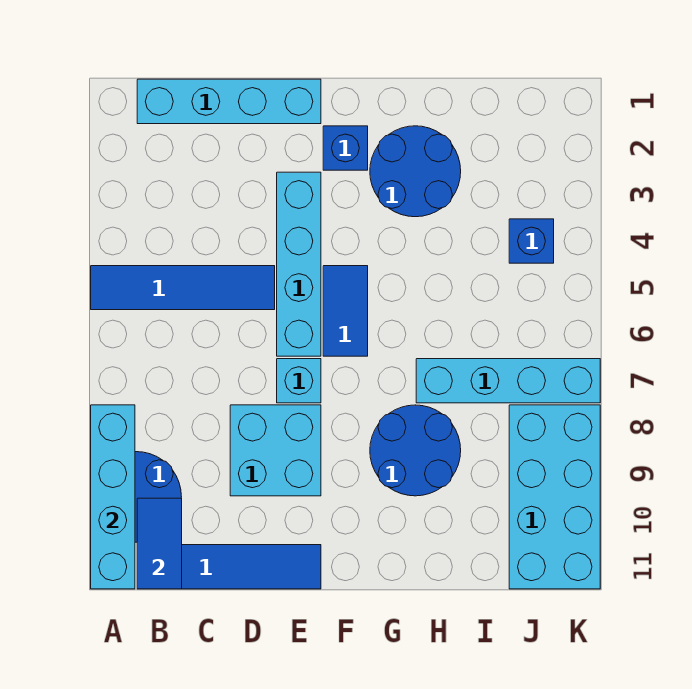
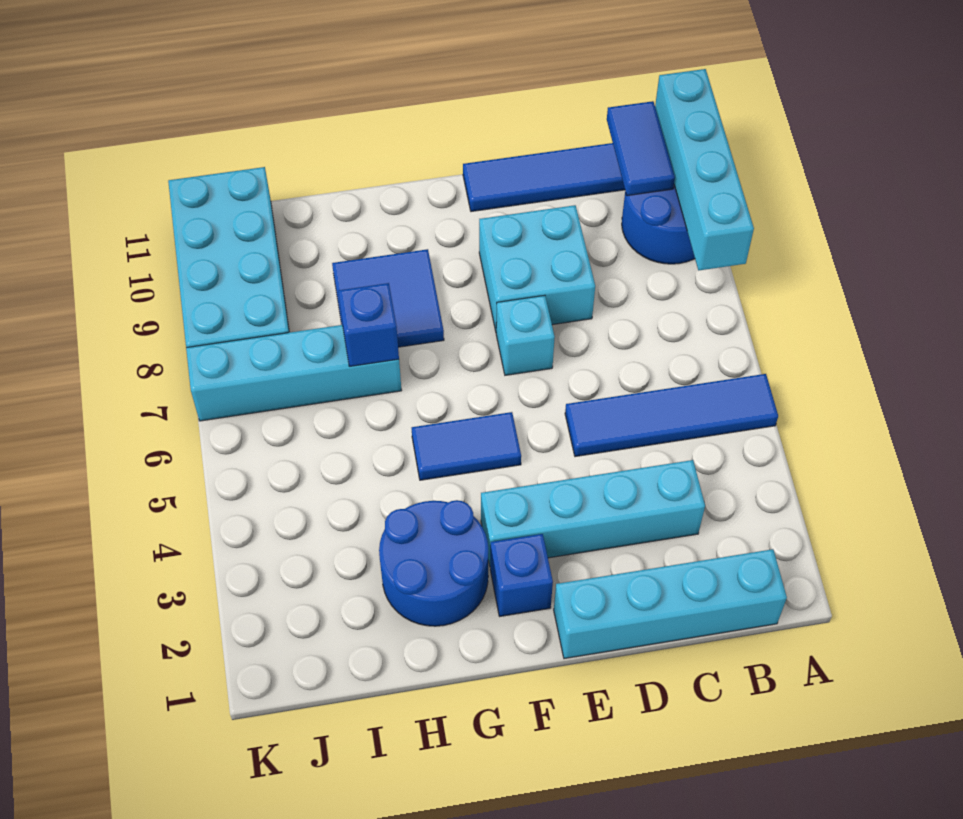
cyan brick E3:E6 level 1 -> cyan brick C3:F3 level 1
blue tile F5:F6 level 1 -> blue tile F5:G5 level 1
blue round brick G8:H9 level 1 -> blue tile G8:H9 level 1
blue brick J4 level 1 -> blue brick H7 level 2

